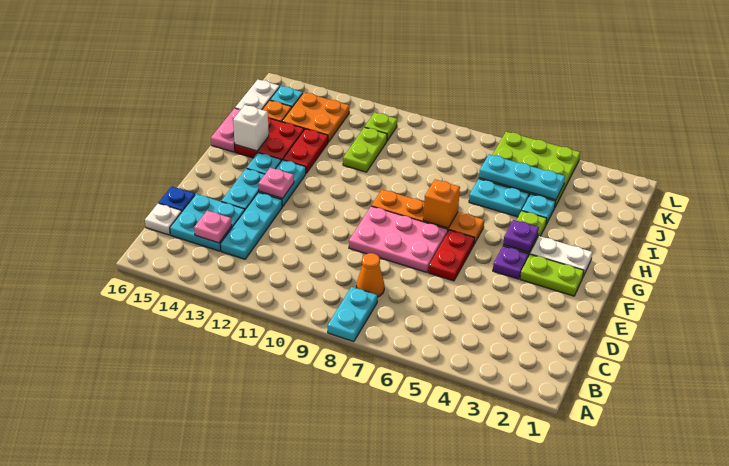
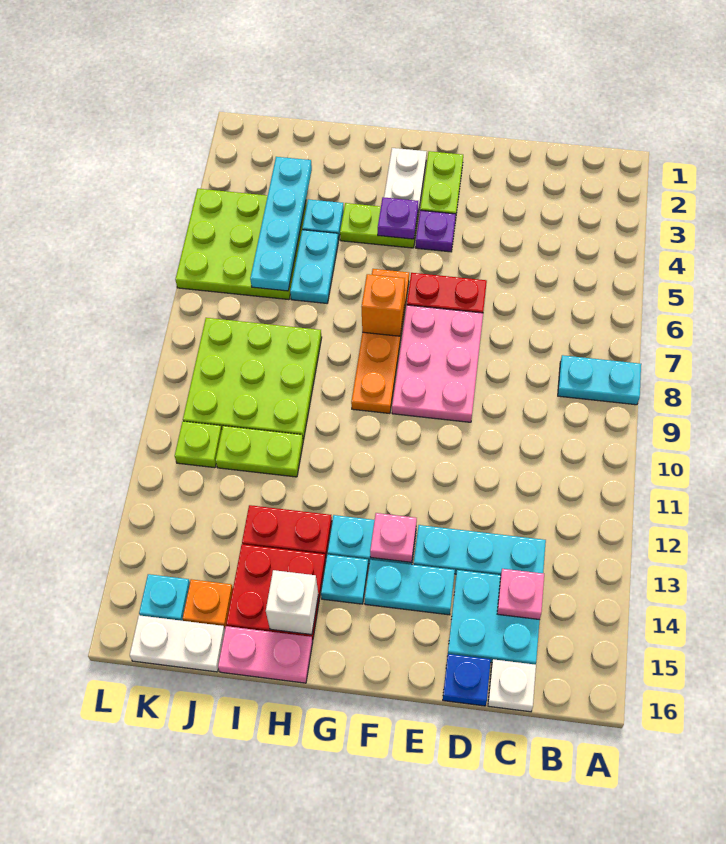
orange cone C8 level 1 -> none
none -> lime plate I8:K10 level 1
cyan plate J4:J6 level 2 -> cyan plate J3:J6 level 2
orange plate J13:K14 level 1 -> none

